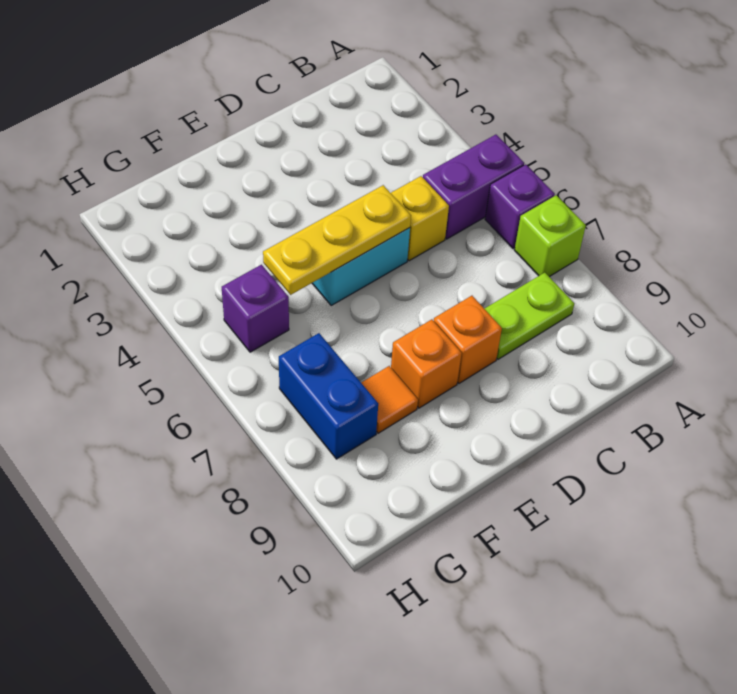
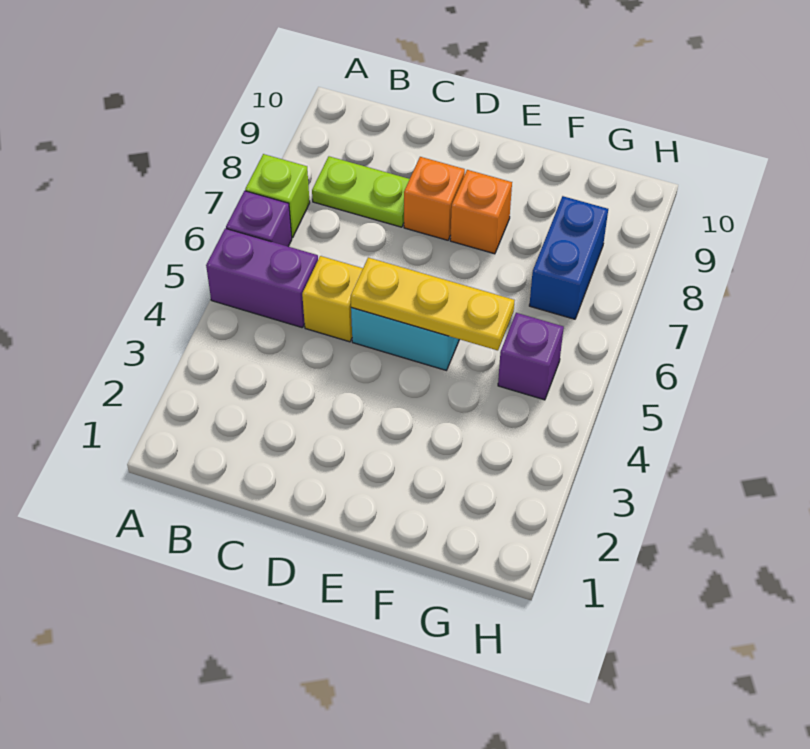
orange tile F8 level 1 -> none

